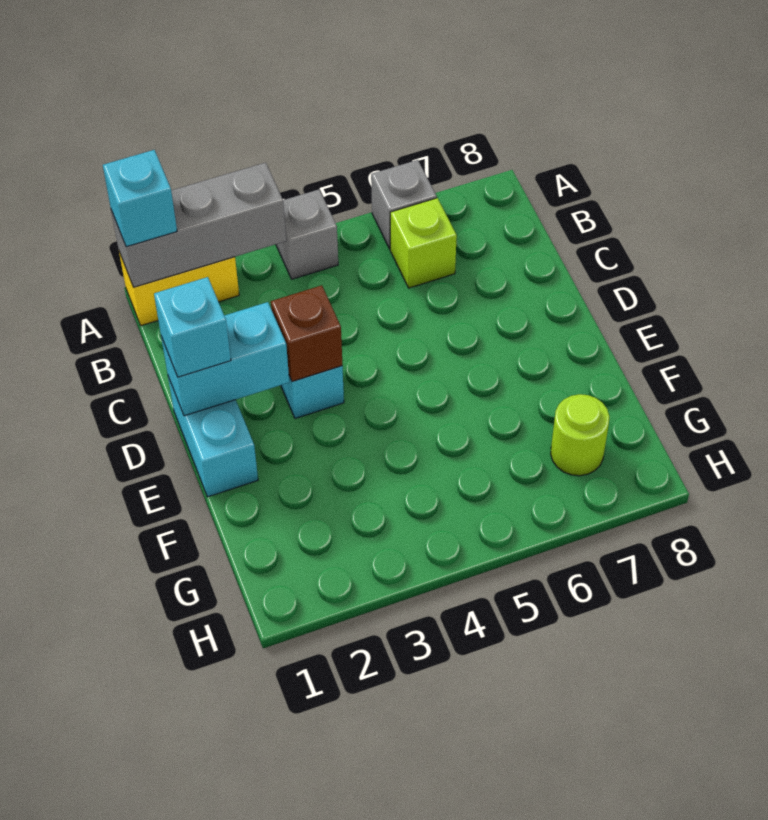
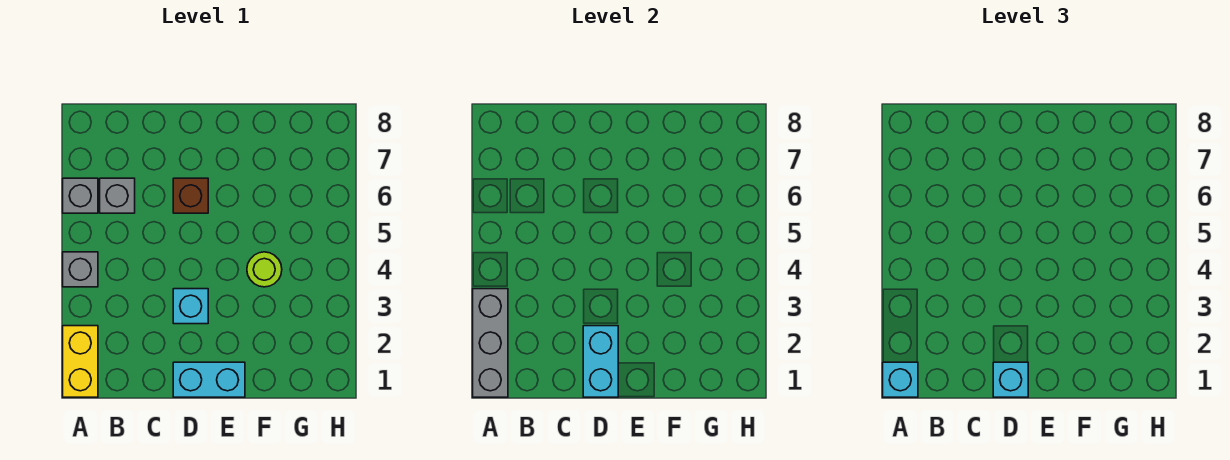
lime brick B6 level 1 -> grey brick B6 level 1
brown brick D3 level 2 -> brown brick D6 level 1
lime round brick G7 level 1 -> lime round brick F4 level 1

